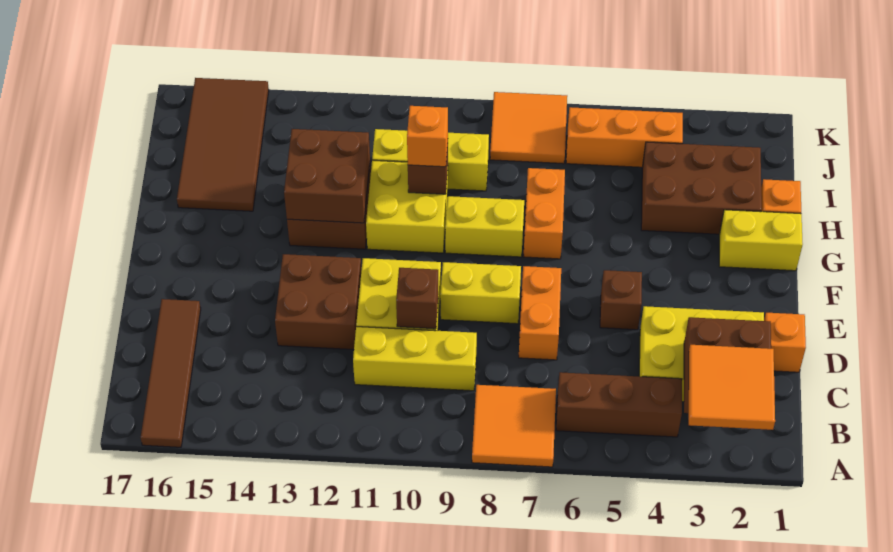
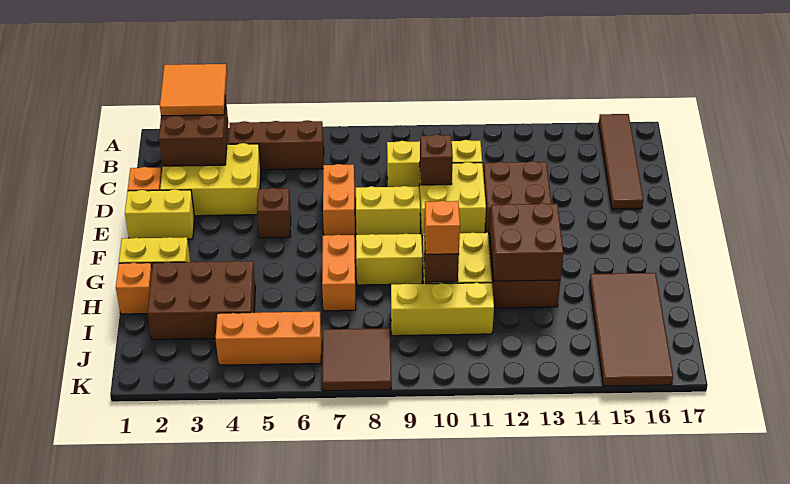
orange tile A7:B8 level 1 -> none
none -> yellow brick E1:E2 level 1
orange tile J7:K8 level 1 -> brown tile J7:K8 level 1

